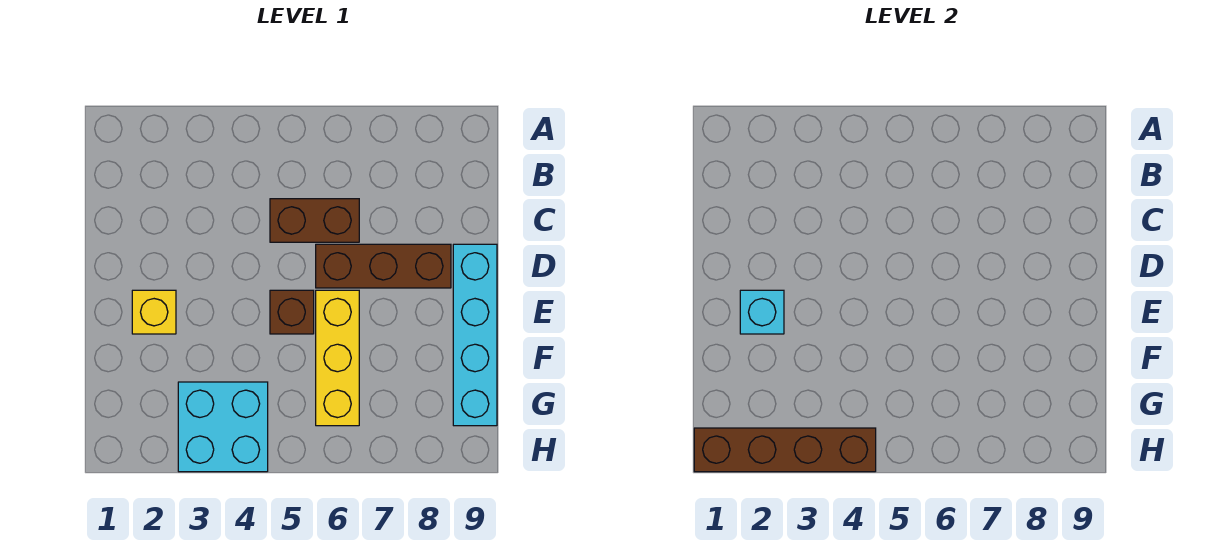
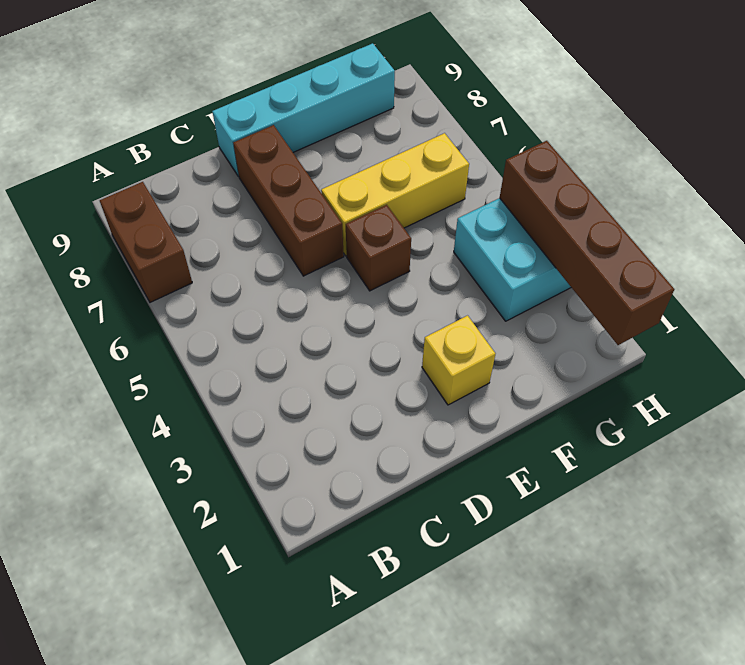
brown brick C5:C6 level 1 -> brown brick A7:A8 level 1
cyan brick E2 level 2 -> none

